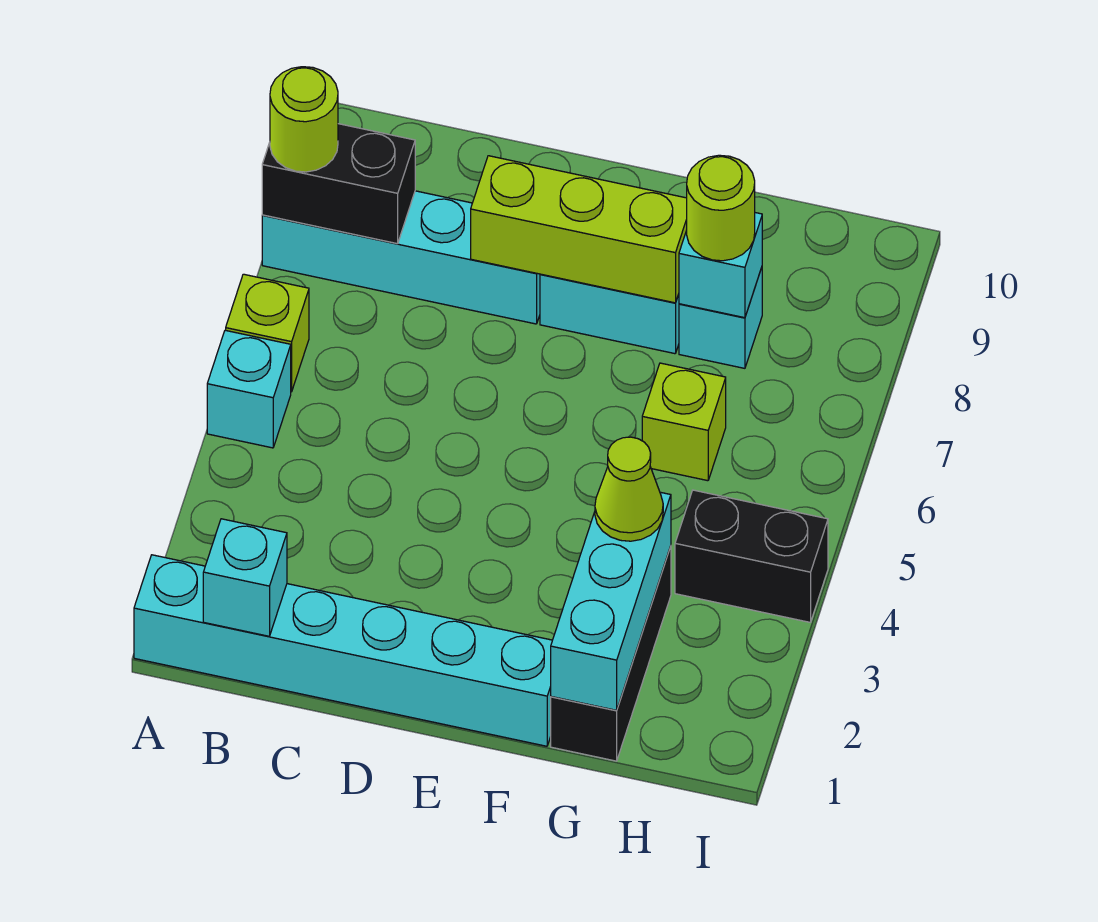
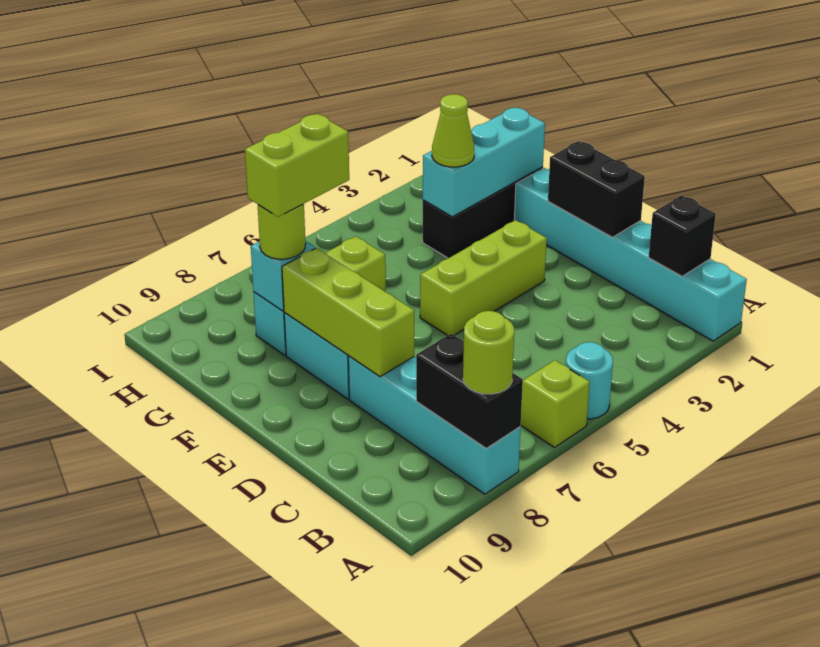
cyan brick A5 level 1 -> cyan round brick A5 level 1
cyan brick B1 level 2 -> black brick B1 level 2
none -> lime brick E3:E5 level 1
none -> lime brick G7:G8 level 4
black brick H4:I4 level 1 -> black brick D1:E1 level 2

